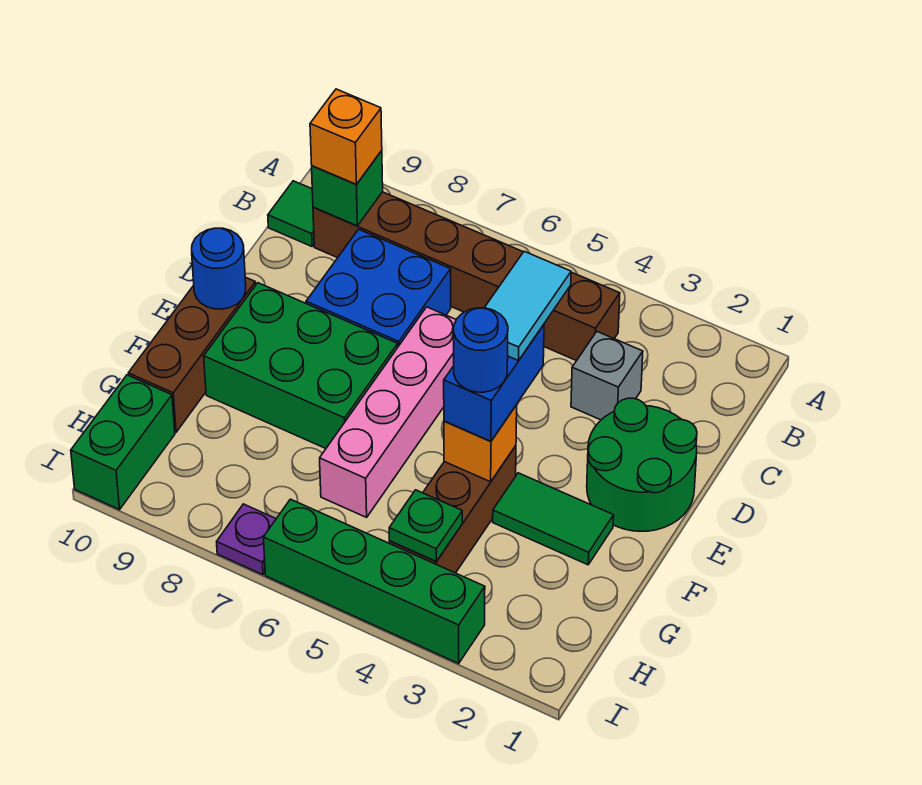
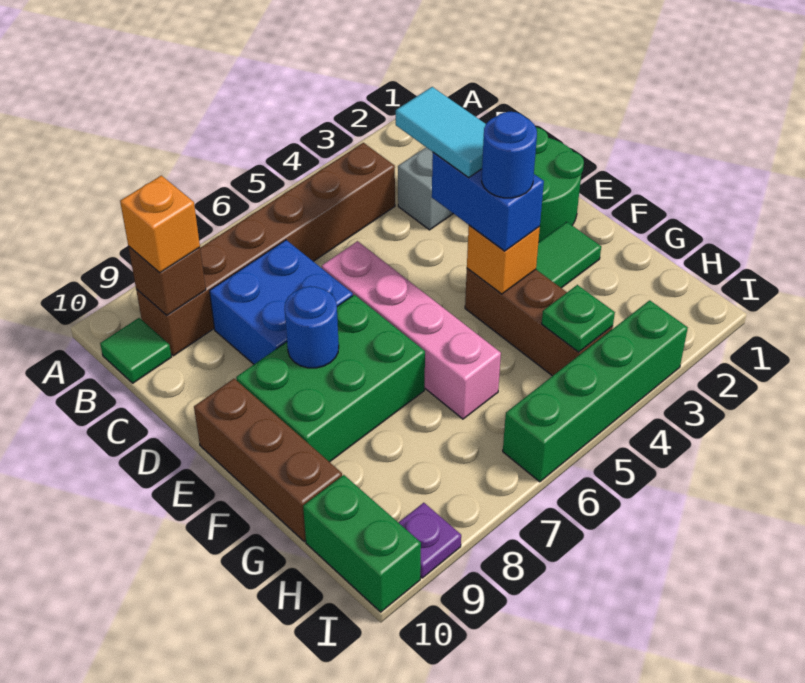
green brick B9 level 2 -> brown brick B9 level 2
blue round brick E10 level 2 -> blue round brick E8 level 2
purple plate I7 level 1 -> purple plate I9 level 1

